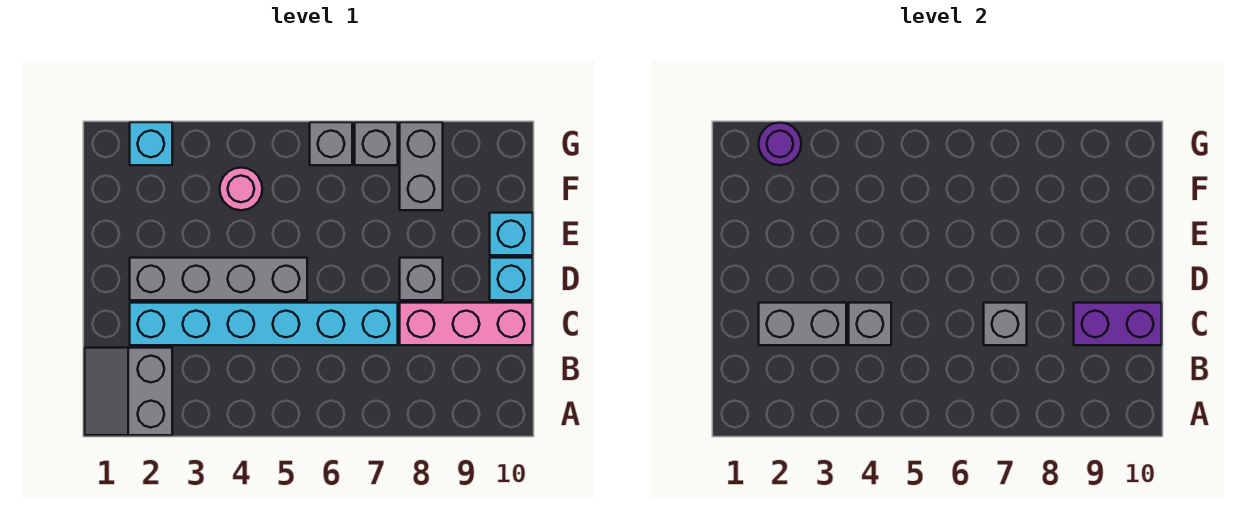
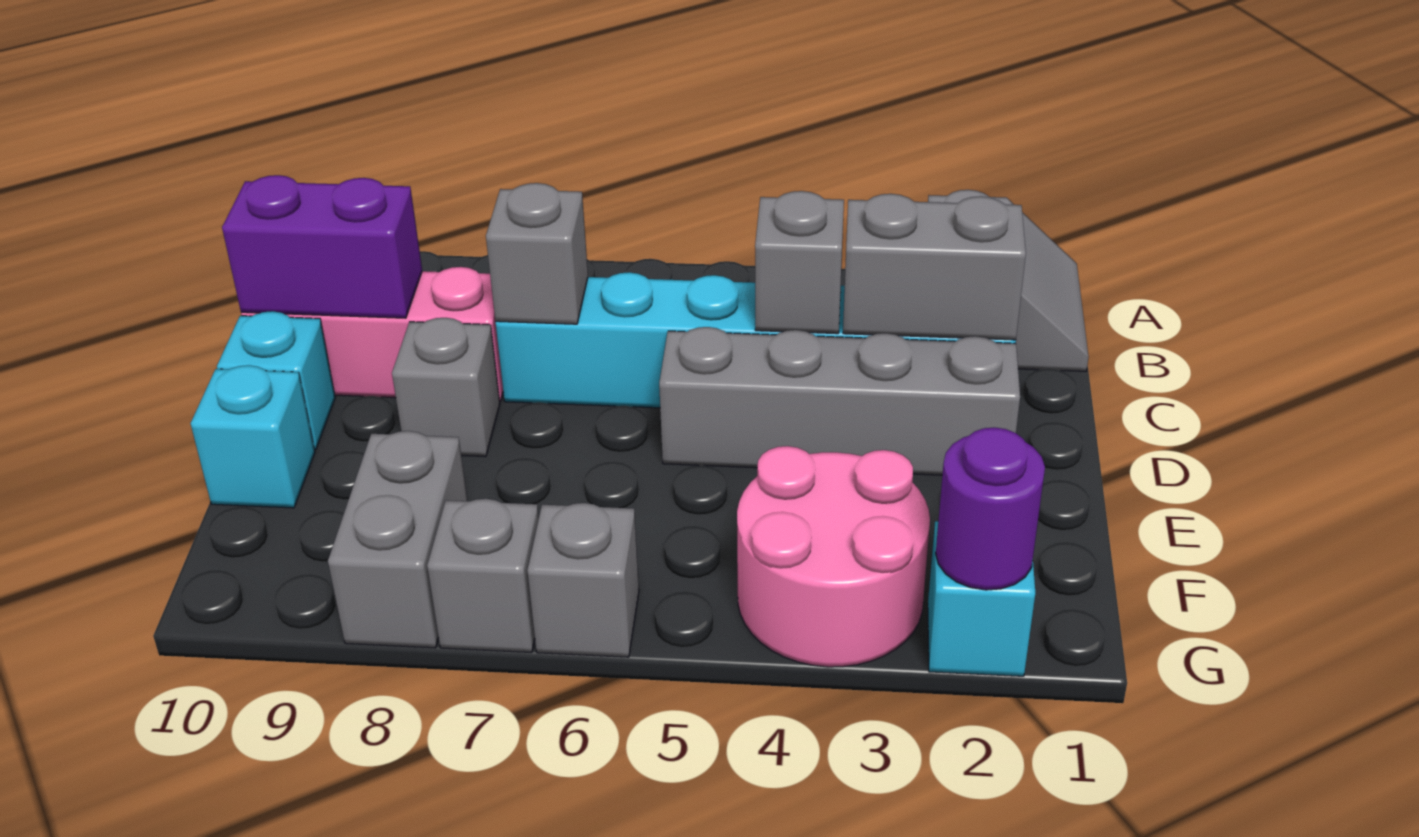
pink round brick F4 level 1 -> pink round brick F3:G4 level 1

